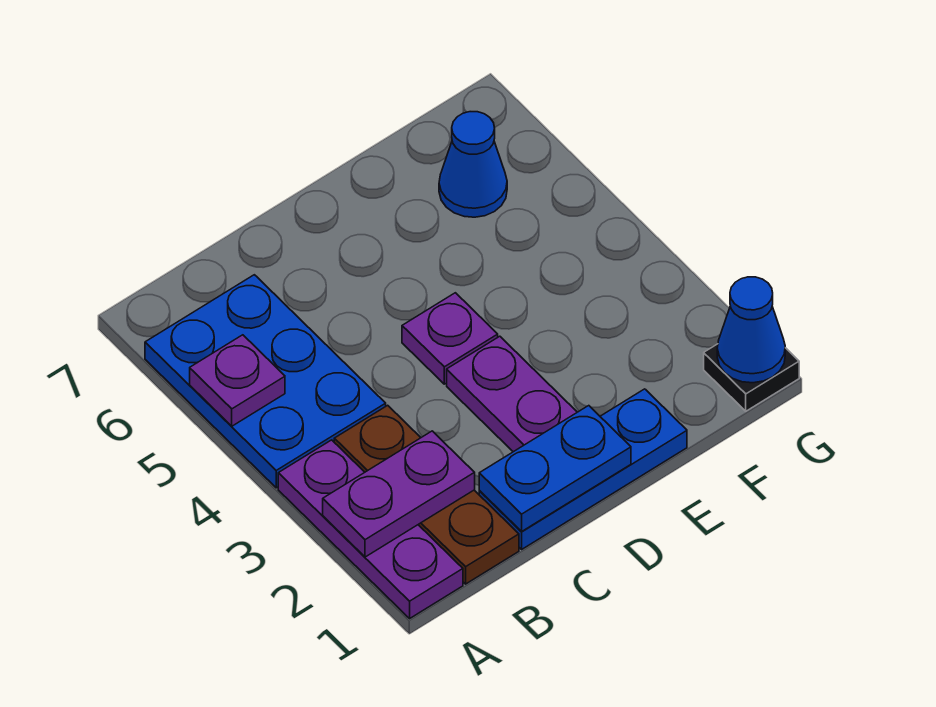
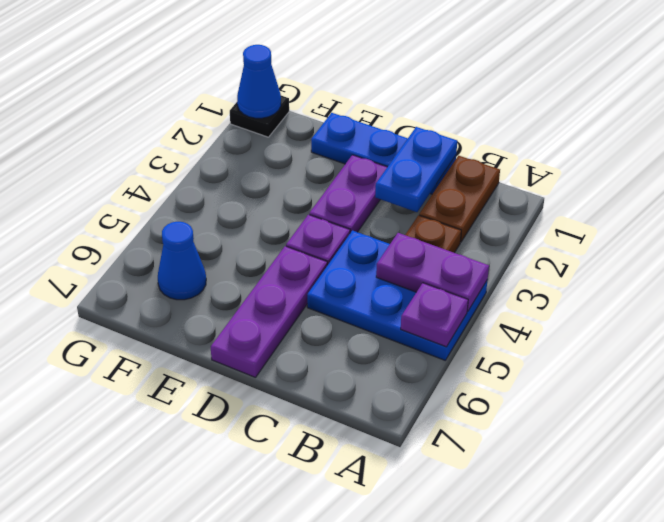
purple plate A1:A3 level 1 -> purple plate D5:D7 level 1
purple plate A2:B2 level 2 -> purple plate A4:B4 level 2
blue plate A4:B6 level 1 -> blue plate A4:C5 level 1
blue plate C1:D1 level 2 -> blue plate C1:C2 level 2

